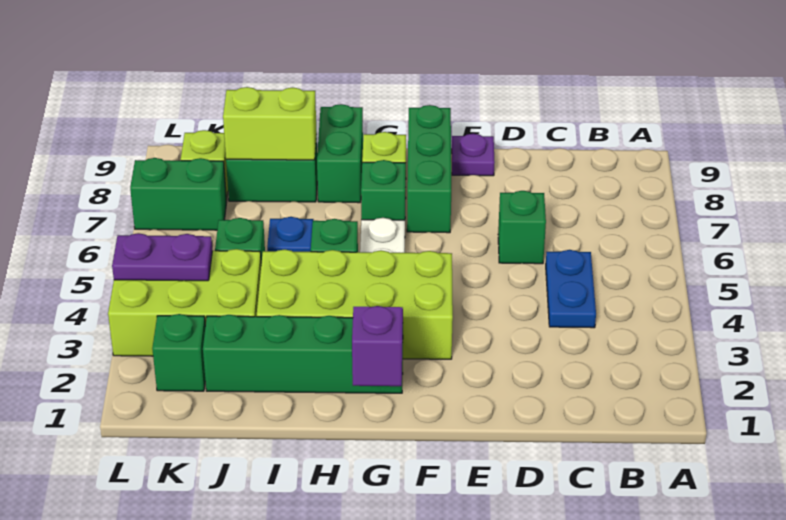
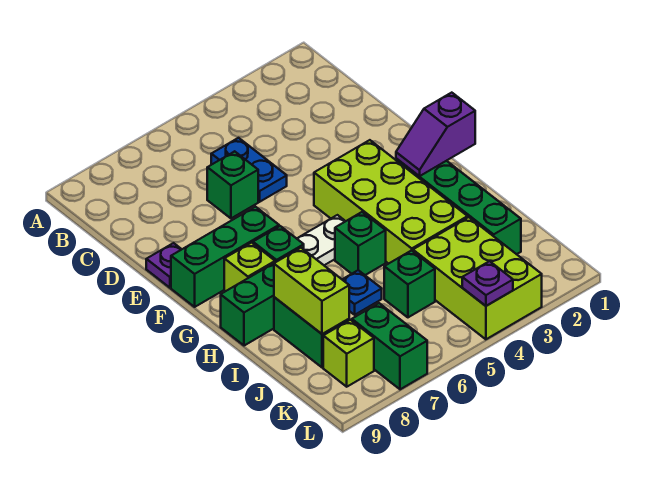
blue plate C4:C5 level 1 -> blue plate C5:D5 level 1
green brick K2 level 1 -> none
purple plate K4:L4 level 2 -> purple plate L4 level 2

